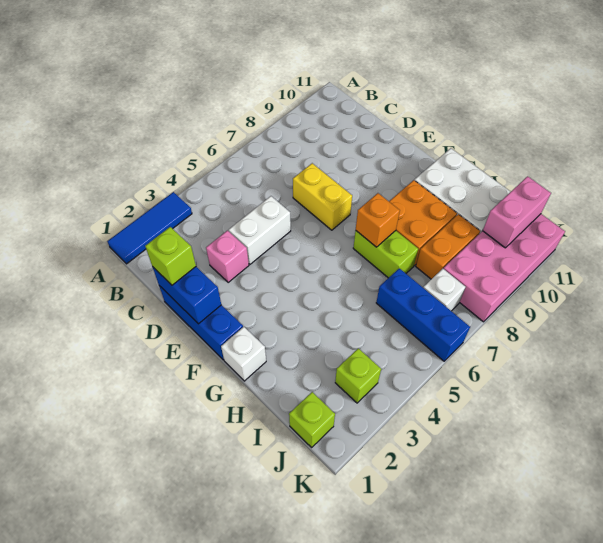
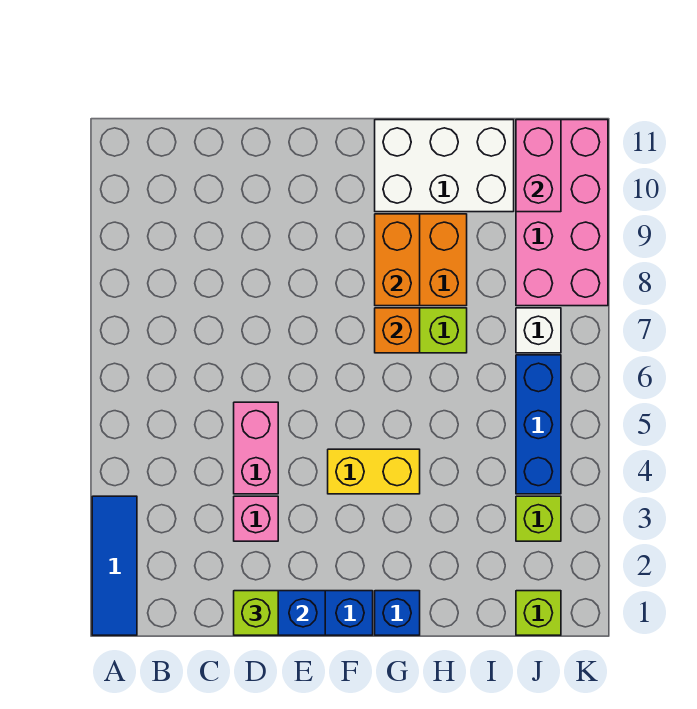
white brick D4:D5 level 1 -> pink brick D4:D5 level 1
yellow brick D7:E7 level 1 -> yellow brick F4:G4 level 1
white brick G1 level 1 -> blue brick G1 level 1
blue brick I6:K6 level 1 -> blue brick J4:J6 level 1
orange brick I8:I9 level 1 -> orange brick G8:G9 level 2

